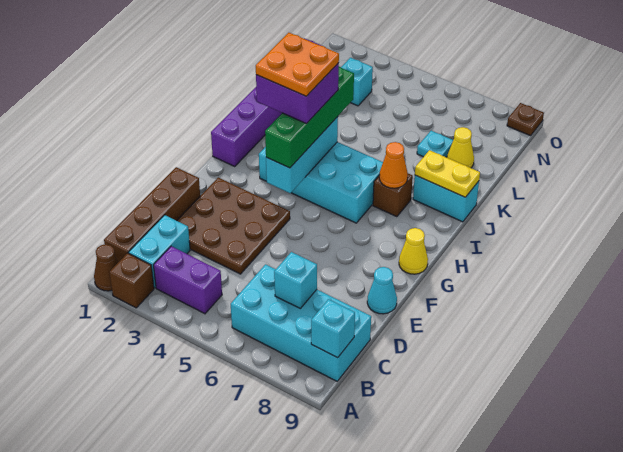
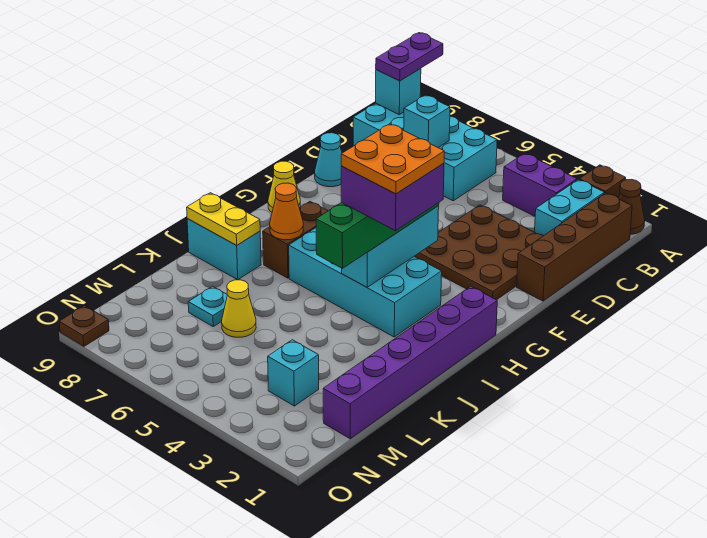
none -> purple plate A9:B9 level 3
brown brick I7 level 1 -> brown brick H7:I7 level 1
yellow cone L8 level 1 -> yellow cone L6 level 1

